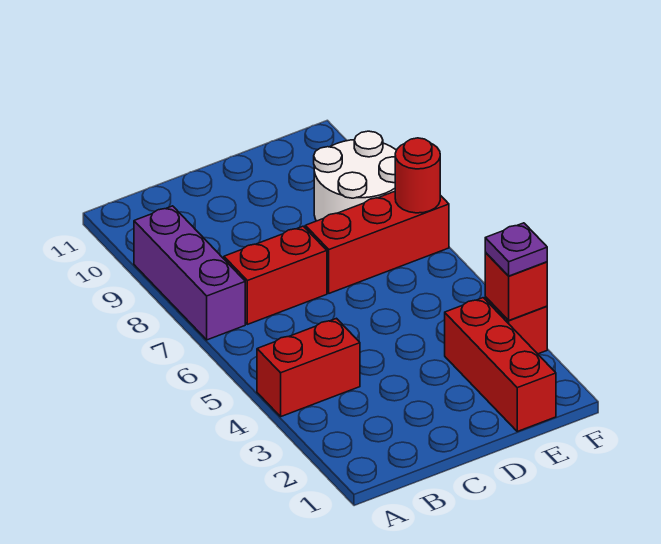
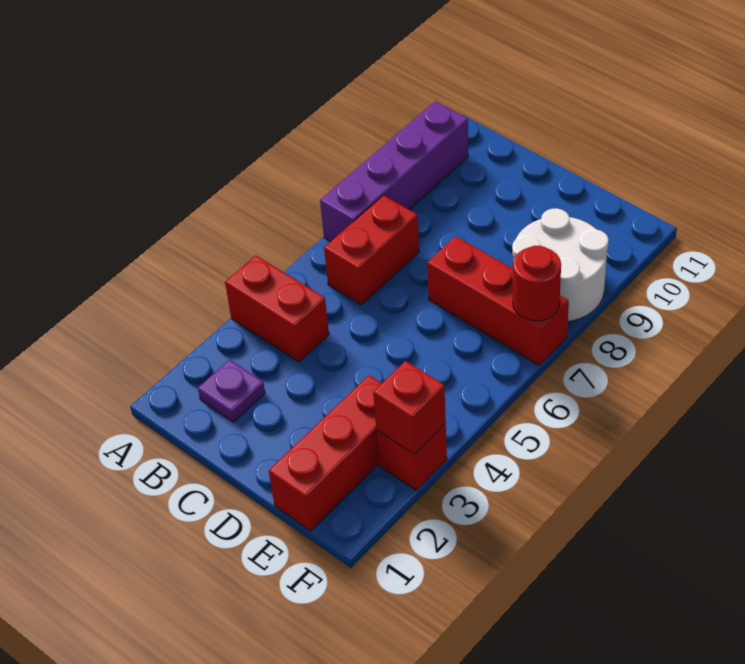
purple brick A7:A9 level 1 -> purple brick A7:A10 level 1
red brick B7:C7 level 1 -> red brick B6:B7 level 1
purple plate F3 level 3 -> purple plate B2 level 1

